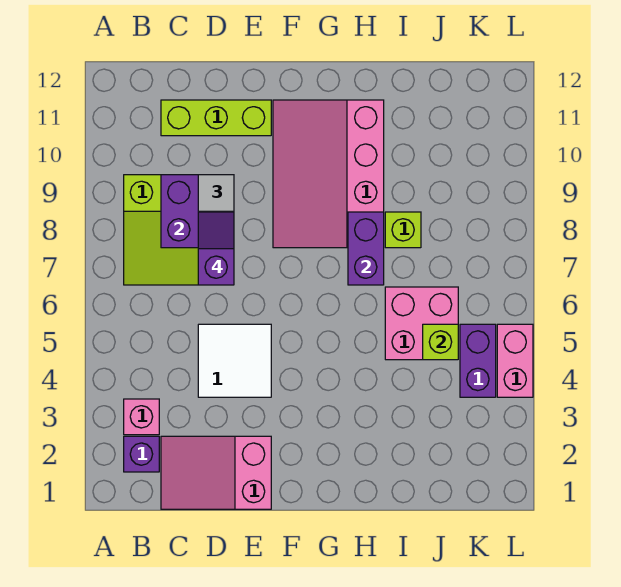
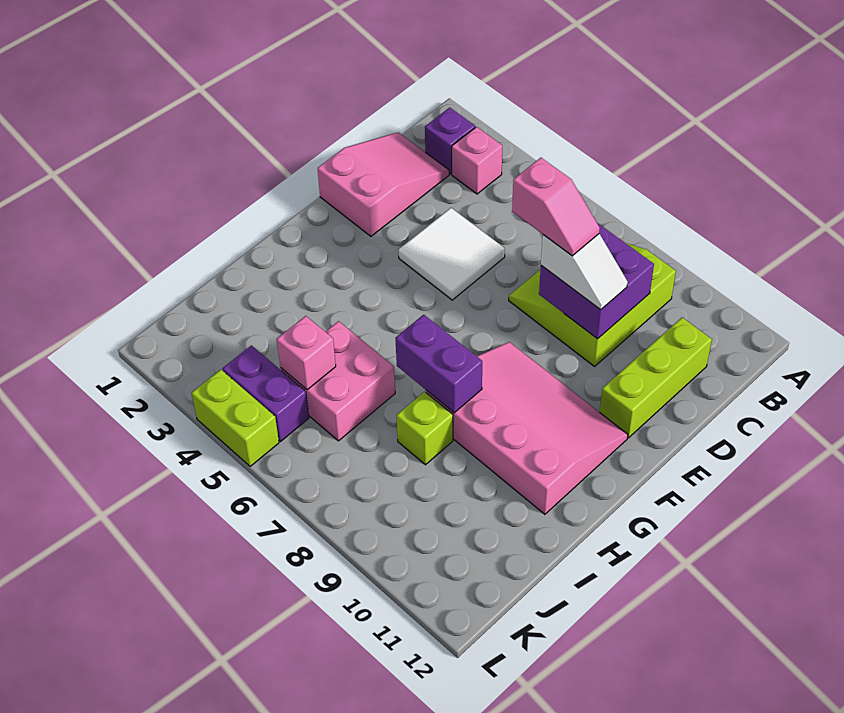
purple slope D7:D8 level 4 top 7 -> pink slope D7:D8 level 4 top 7
lime brick J5 level 2 -> pink brick J5 level 2
pink brick L4:L5 level 1 -> lime brick L4:L5 level 1

